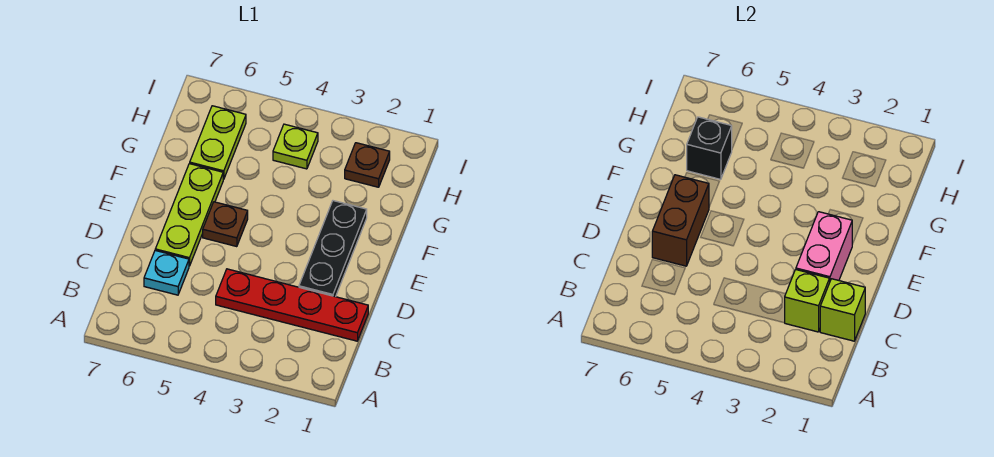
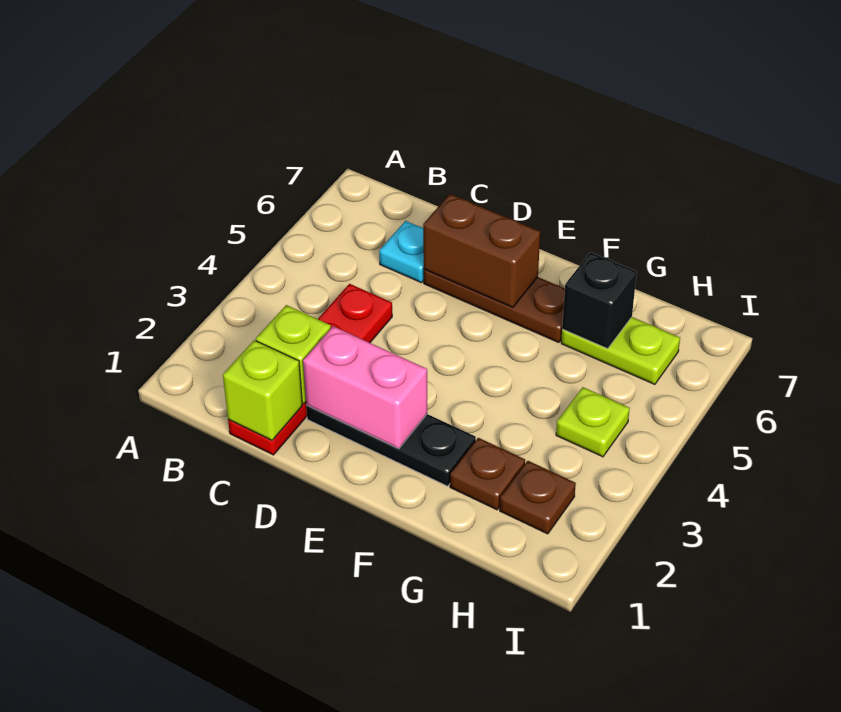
lime plate D6:F6 level 1 -> brown plate D6:F6 level 1
brown plate E5 level 1 -> brown plate G2 level 1

